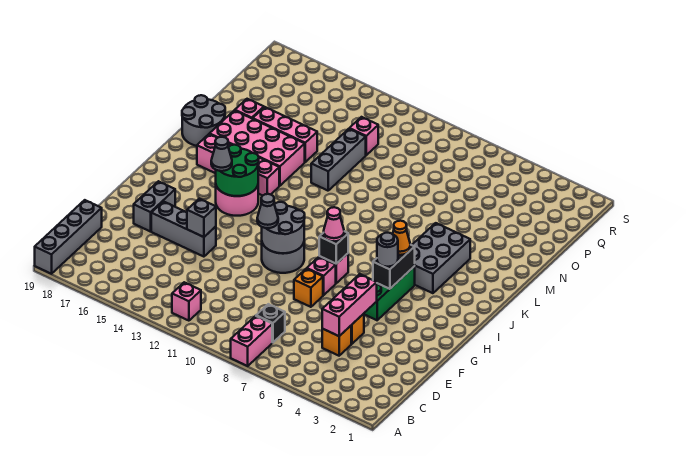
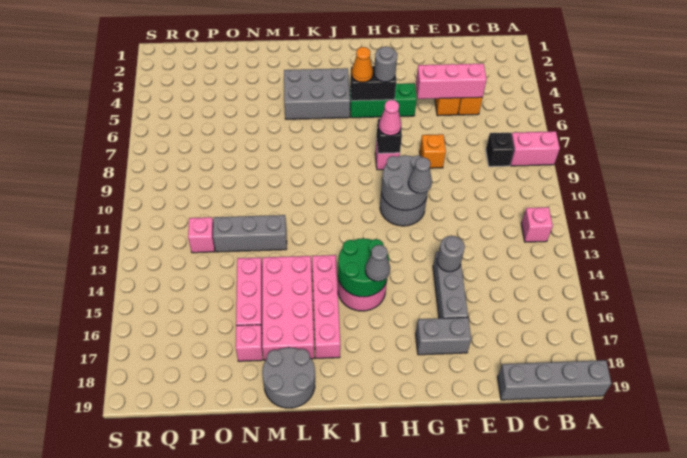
grey brick F14 level 2 -> grey round brick F14 level 2
pink brick G8 level 1 -> none

